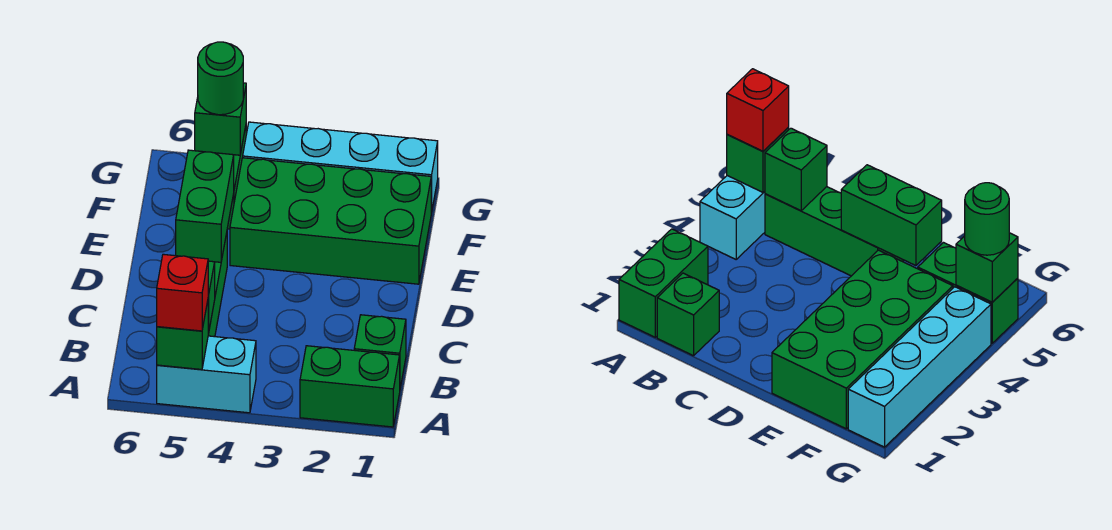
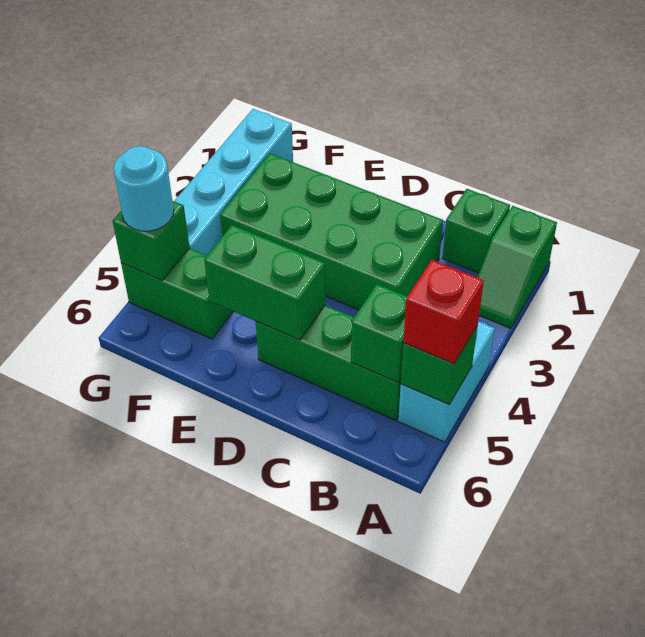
green brick A1:A2 level 1 -> green slope A1:A2 level 1 top 1
green brick E1:F4 level 1 -> green brick C2:F3 level 1
green round brick G5 level 3 -> cyan round brick G5 level 3

